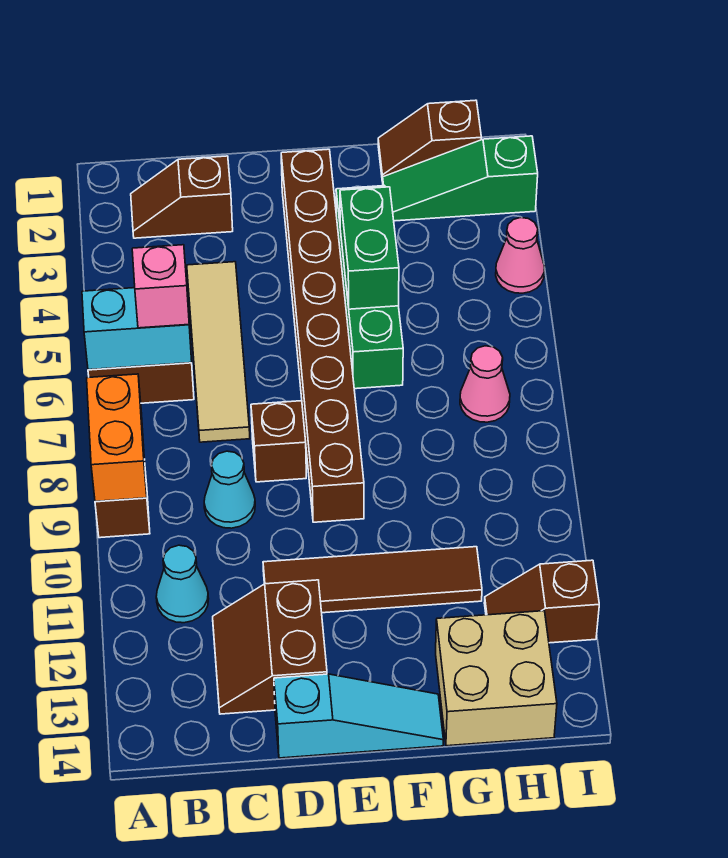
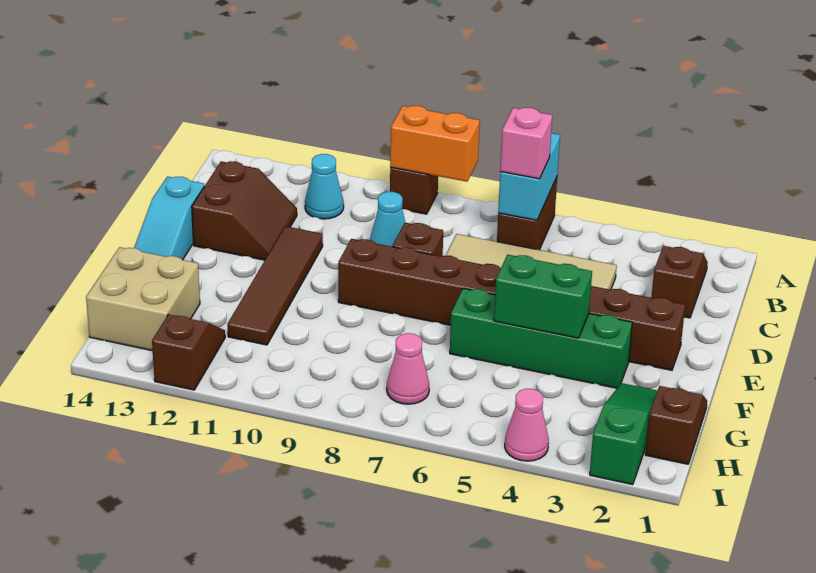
brown slope C12:D13 level 1 top D -> brown slope C12:D13 level 1 top 13

